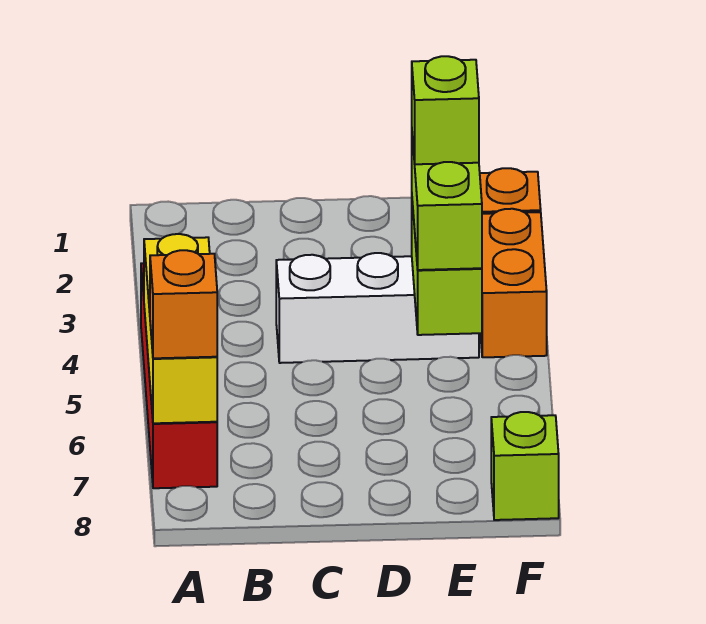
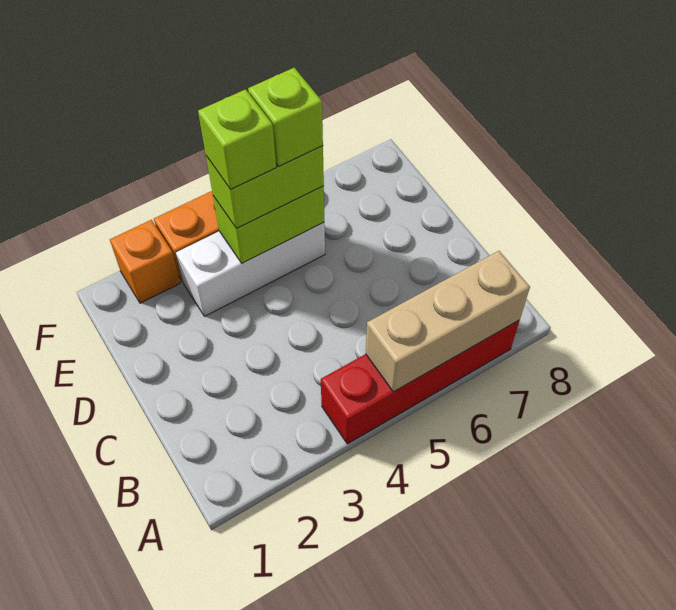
yellow brick A5:A7 level 2 -> tan brick A5:A7 level 2
orange brick A7 level 3 -> none
white brick C4:E4 level 1 -> white brick E3:E5 level 1
lime brick F8 level 1 -> lime brick E5 level 4

